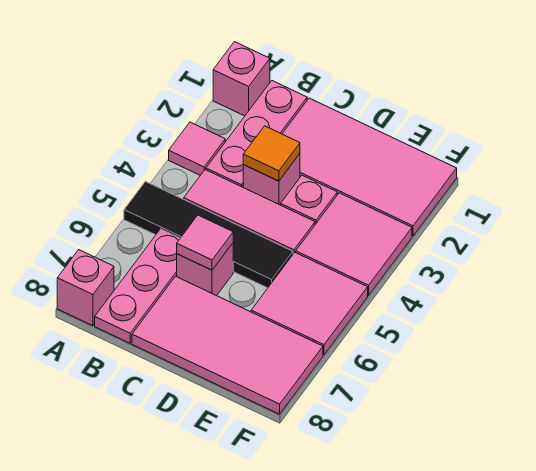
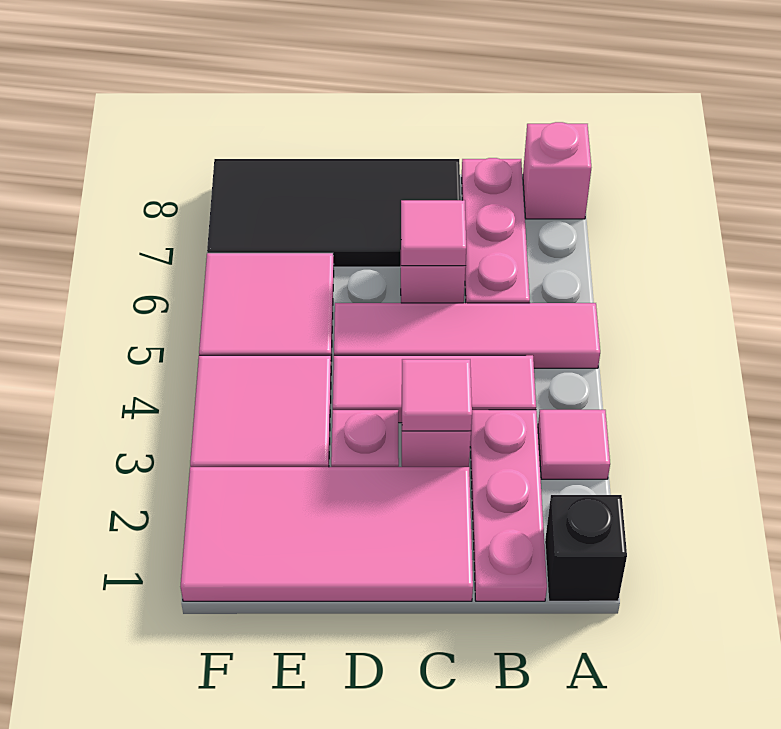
pink brick A1 level 1 -> black brick A1 level 1
black tile A5:D5 level 1 -> pink tile A5:D5 level 1
orange tile C3 level 2 -> pink tile C3 level 2
pink tile C7:F8 level 1 -> black tile C7:F8 level 1

